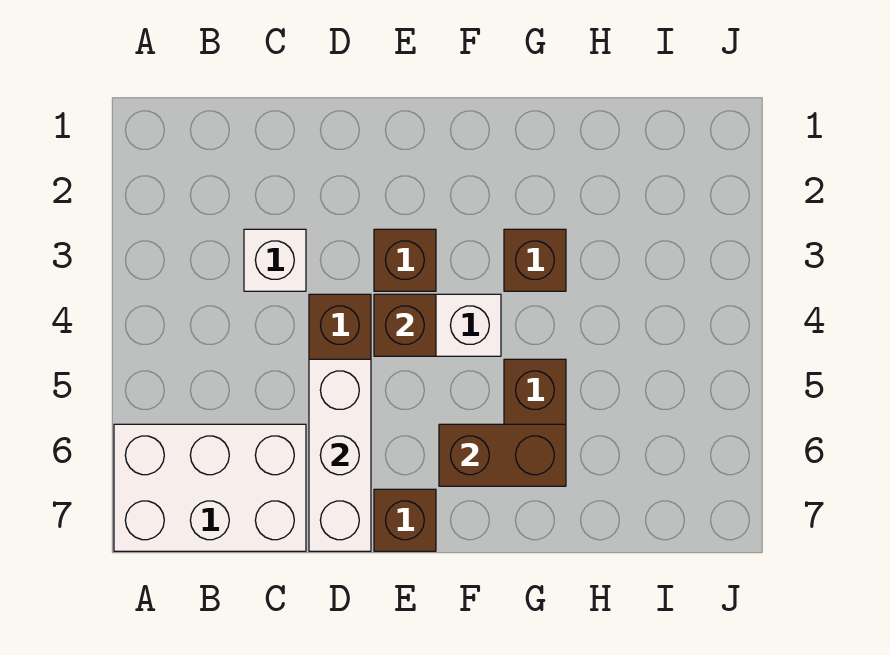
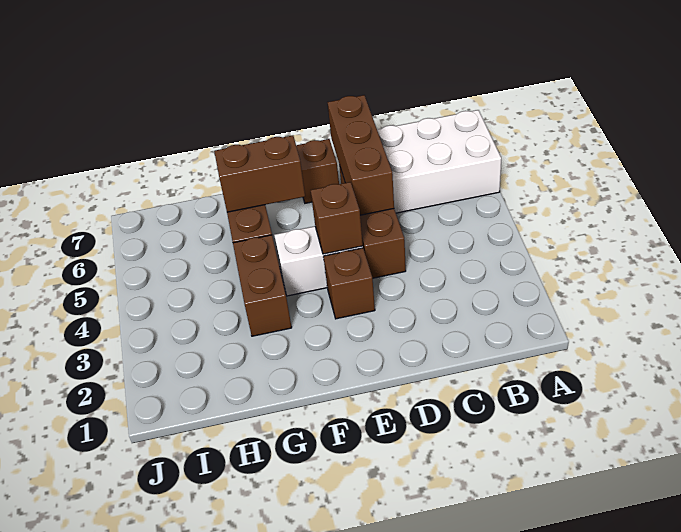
white brick C3 level 1 -> none
white brick D5:D7 level 2 -> brown brick D5:D7 level 2
brown brick G3 level 1 -> brown brick G3:G4 level 1

